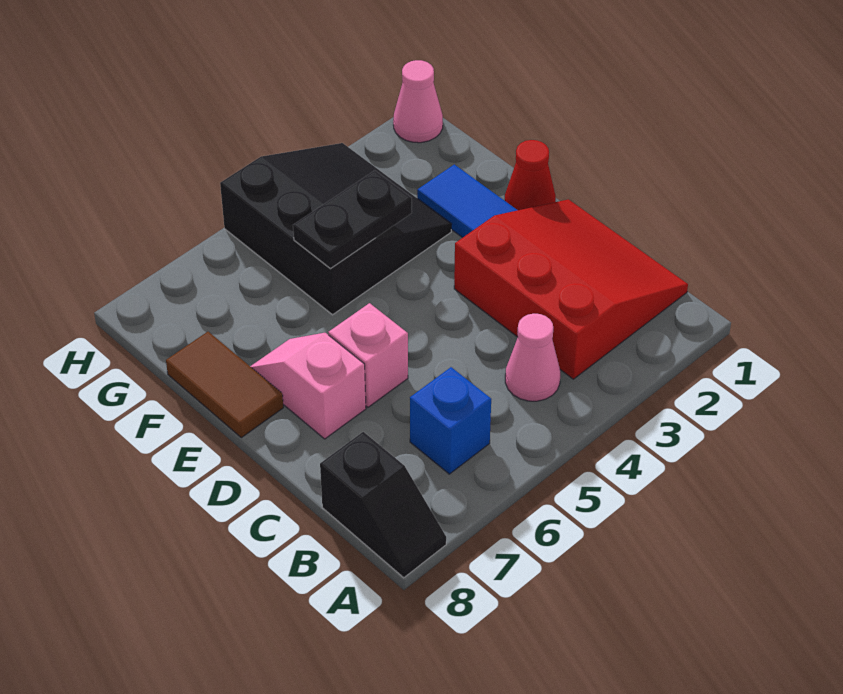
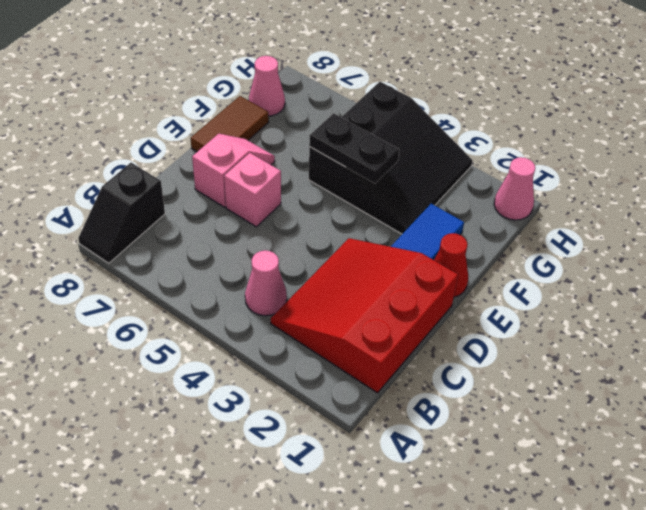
red slope B1:D3 level 1 top 3 -> red slope B1:D3 level 1 top 1
blue brick B6 level 1 -> none
none -> pink cone G8 level 1

